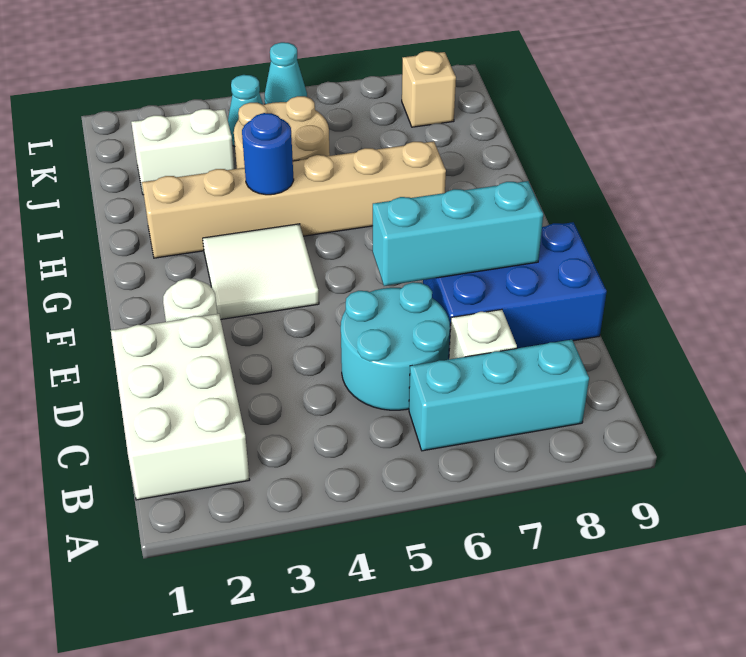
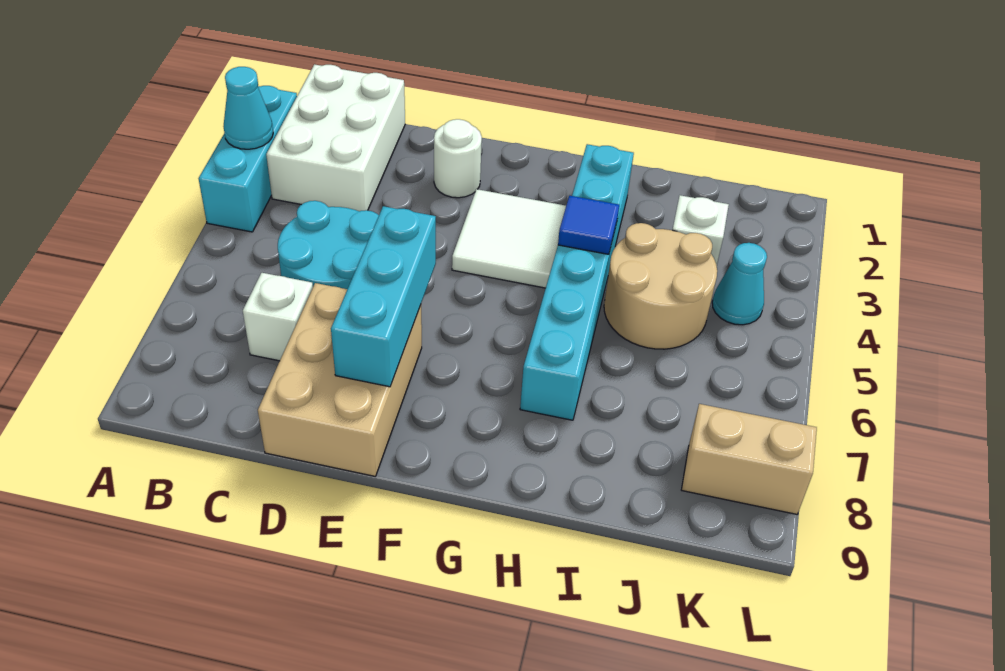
white brick B1:D2 level 1 -> white brick B1:C3 level 1
cyan brick B6:B8 level 1 -> cyan brick A2:A4 level 1
blue brick D7:E9 level 1 -> tan brick D7:E9 level 1
tan brick H2:H7 level 1 -> cyan brick H2:H7 level 1
blue round brick H4 level 2 -> blue tile H4 level 2
white brick J2:J3 level 1 -> white brick J3 level 1
tan brick K8 level 1 -> tan brick K8:L8 level 1
cyan cone L5 level 1 -> cyan cone A3 level 2

